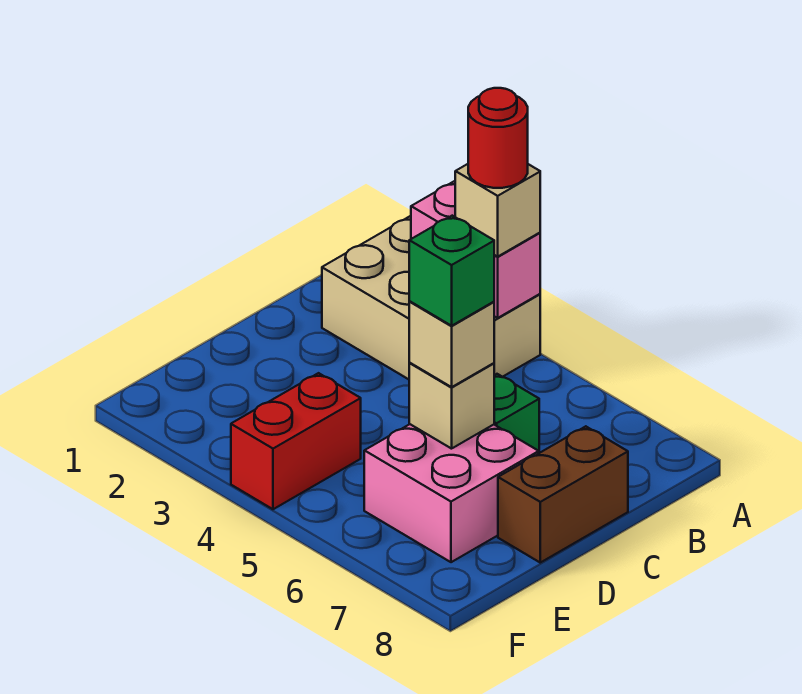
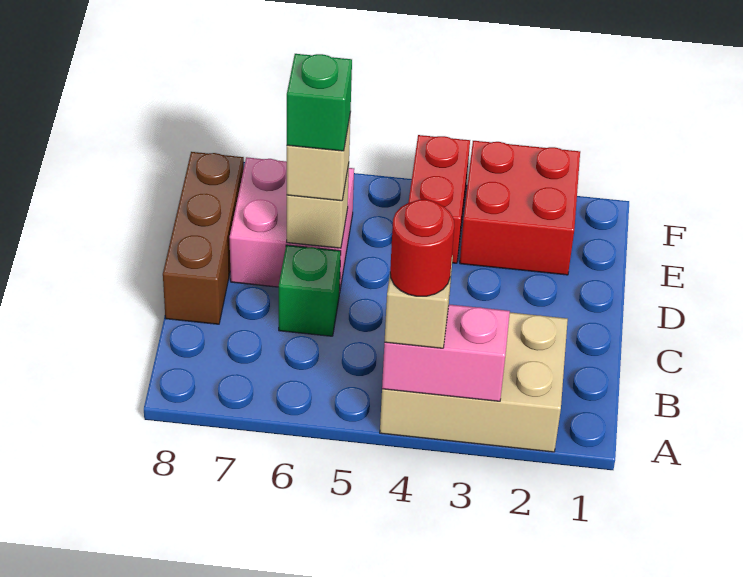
brown brick C8:D8 level 1 -> brown brick C8:E8 level 1
none -> red brick E2:F3 level 1

